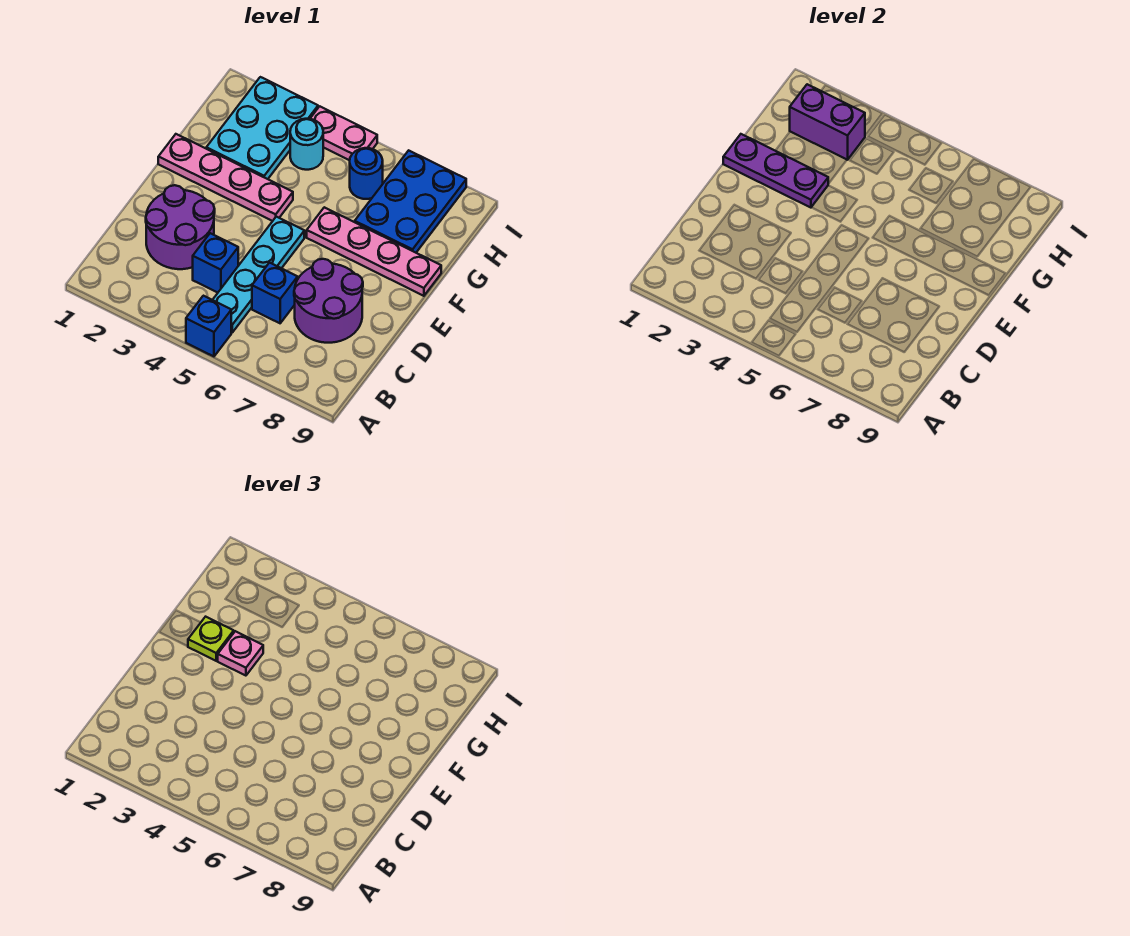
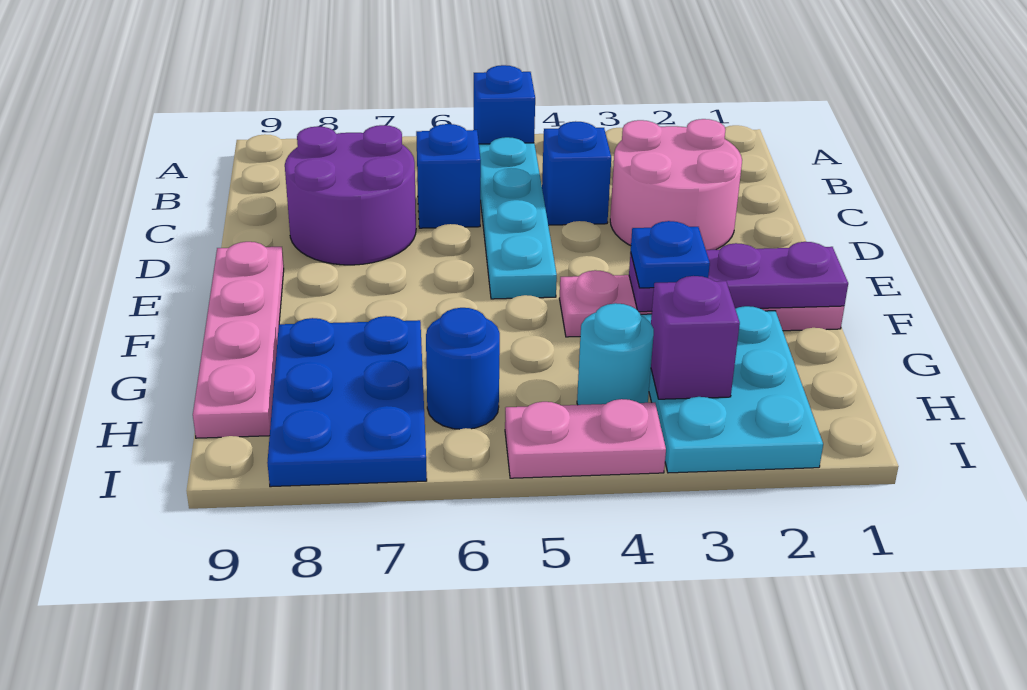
purple round brick C2:D3 level 1 -> pink round brick C2:D3 level 1
lime plate F2 level 3 -> none
pink plate F3 level 3 -> blue plate F3 level 3
pink plate F6:F9 level 1 -> pink plate E9:H9 level 1
purple brick H2:H3 level 2 -> purple brick H3 level 2

